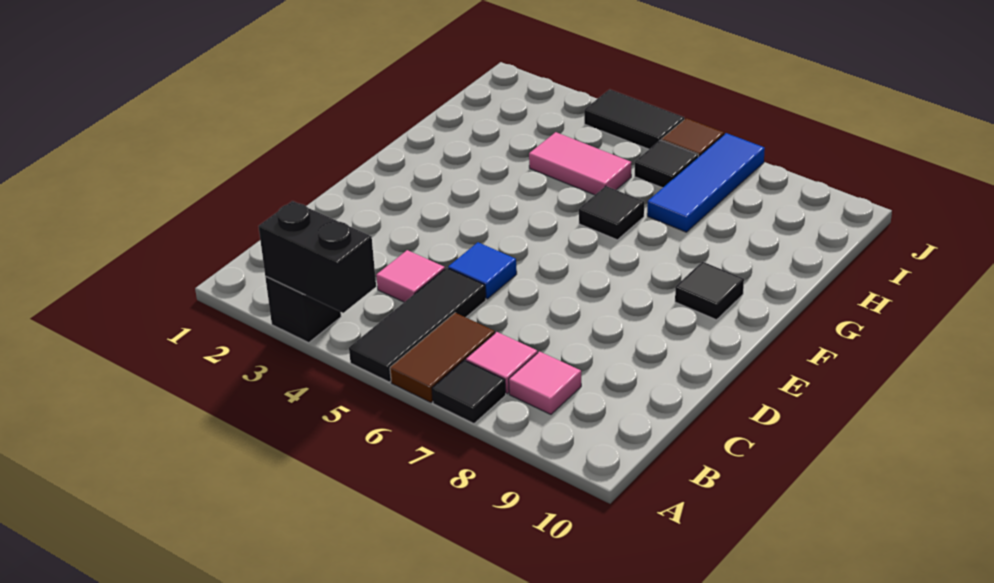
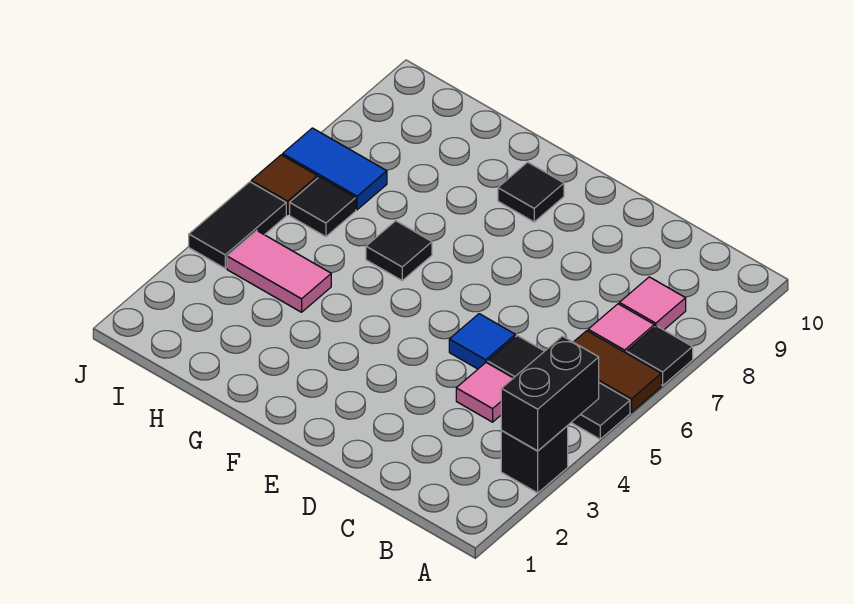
pink tile H4:H5 level 1 -> pink tile H4:I4 level 1
blue tile H7:J7 level 1 -> blue tile I7:J7 level 1

